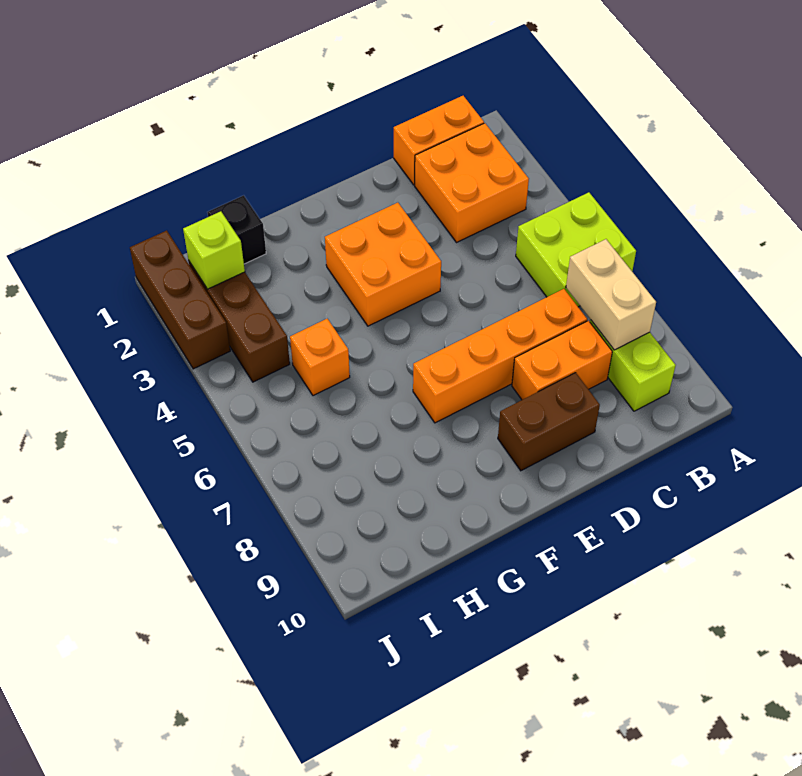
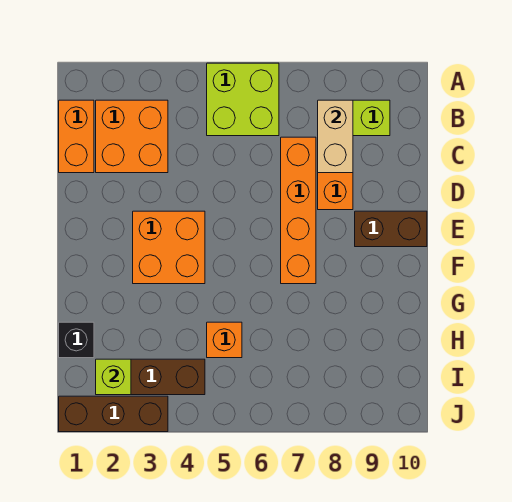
tan brick B7:B8 level 2 -> tan brick B8:C8 level 2
brown brick D9:E9 level 1 -> brown brick E9:E10 level 1

